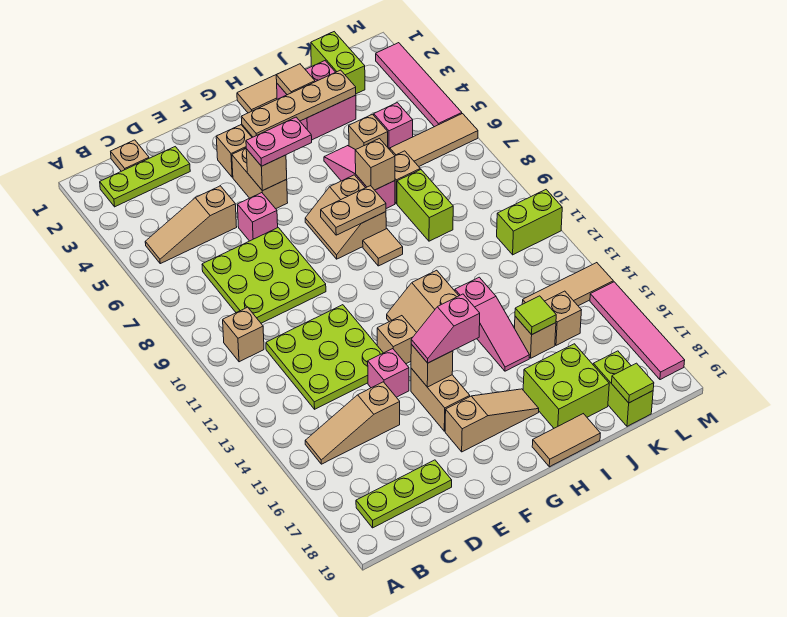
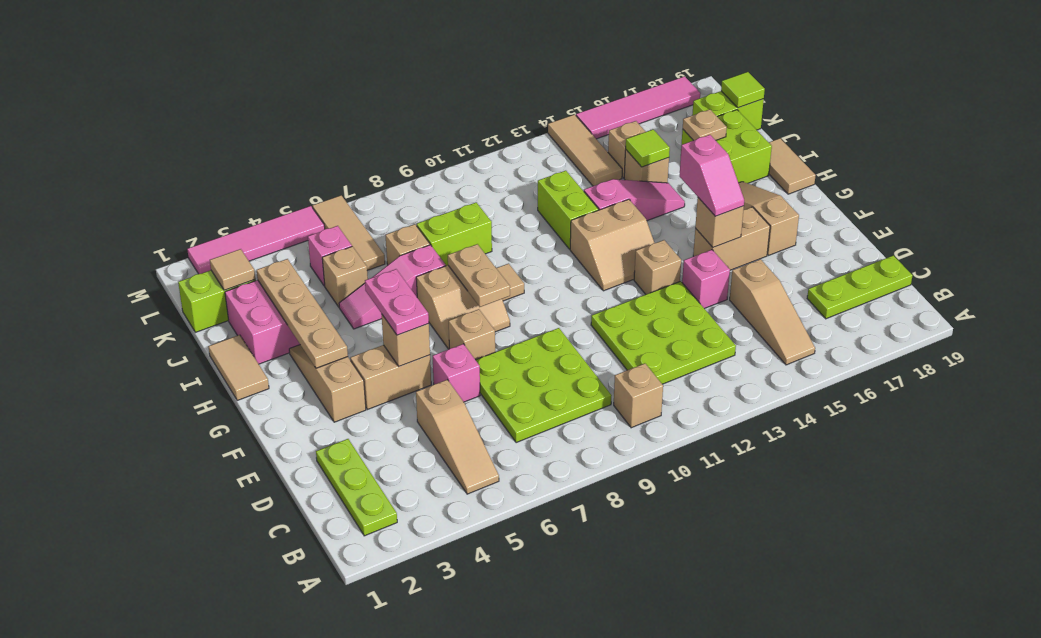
lime plate B18:D18 level 1 -> lime plate C17:C19 level 1
tan plate C1 level 1 -> tan plate J17 level 2
tan tile I2 level 2 -> tan tile K2 level 2
tan brick I7 level 2 -> tan brick F7 level 1
lime brick L11:M11 level 1 -> lime brick I12:J12 level 1

